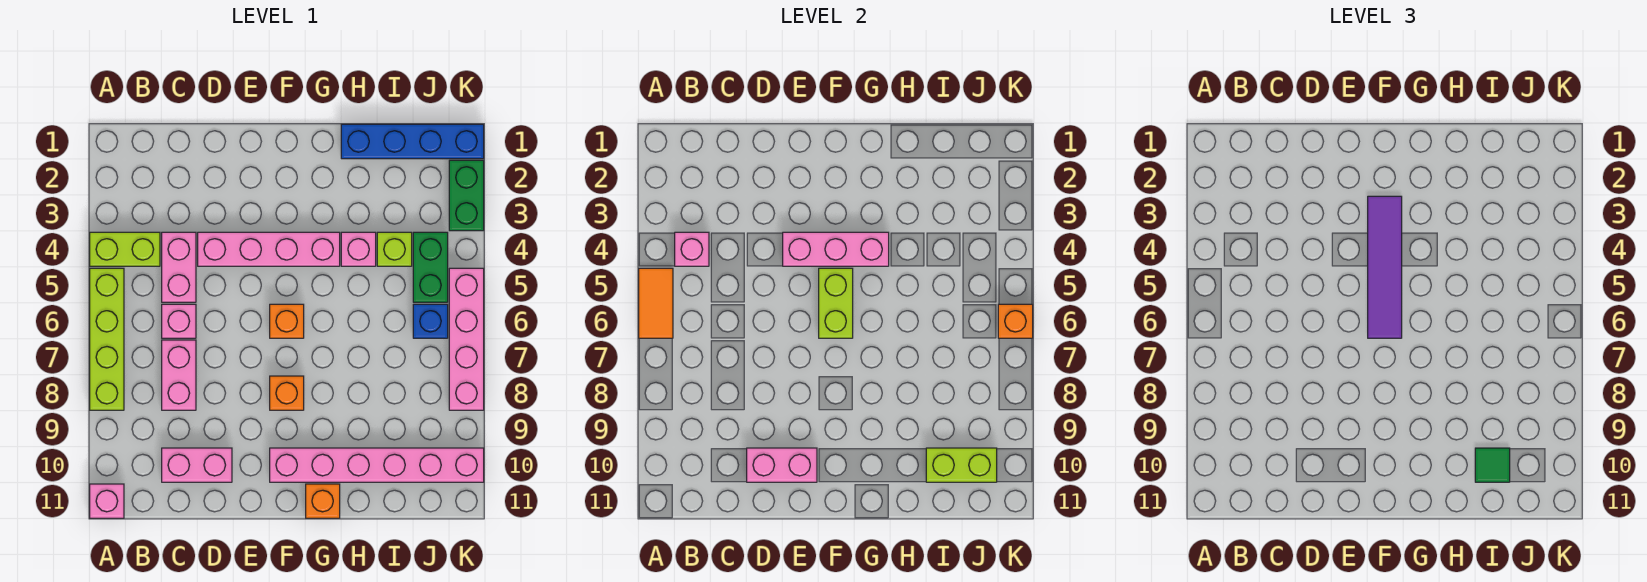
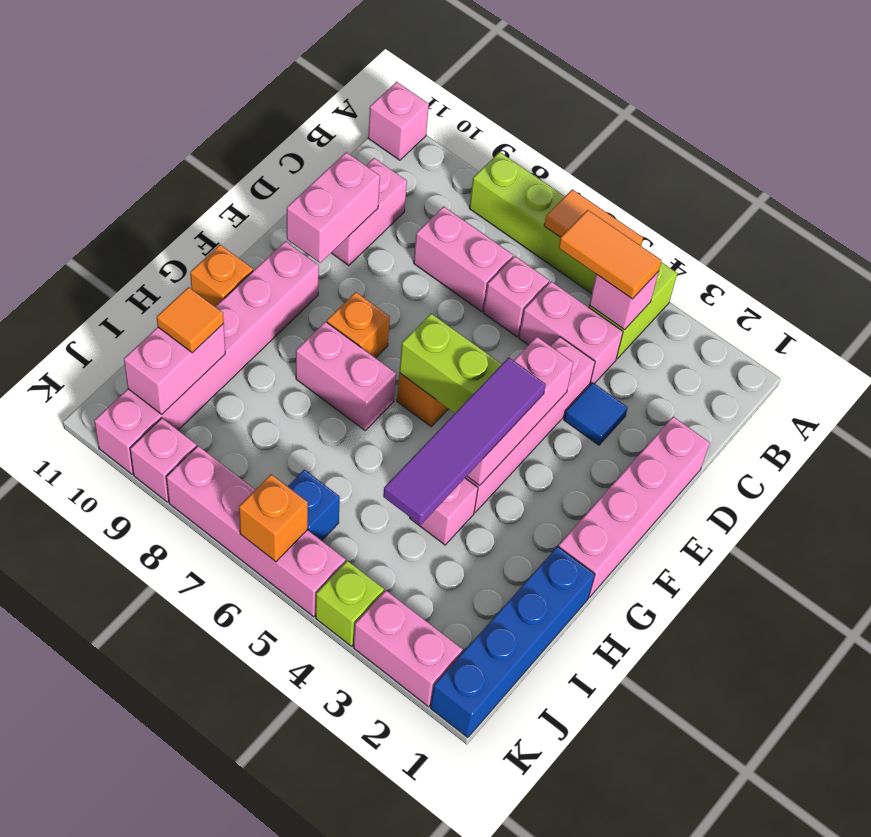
none -> orange tile B4:B5 level 3
none -> pink brick D1:G1 level 1
none -> blue tile D3 level 1
purple tile F3:F6 level 3 -> purple tile F4:I4 level 3
none -> pink brick G7:G8 level 1
lime brick I4 level 1 -> lime brick K4 level 1
lime brick I10:J10 level 2 -> pink brick I10:J10 level 2
green tile I10 level 3 -> orange tile I10 level 3
green brick J4:J5 level 1 -> none
green brick K2:K3 level 1 -> pink brick K2:K3 level 1
none -> pink brick K9 level 1

